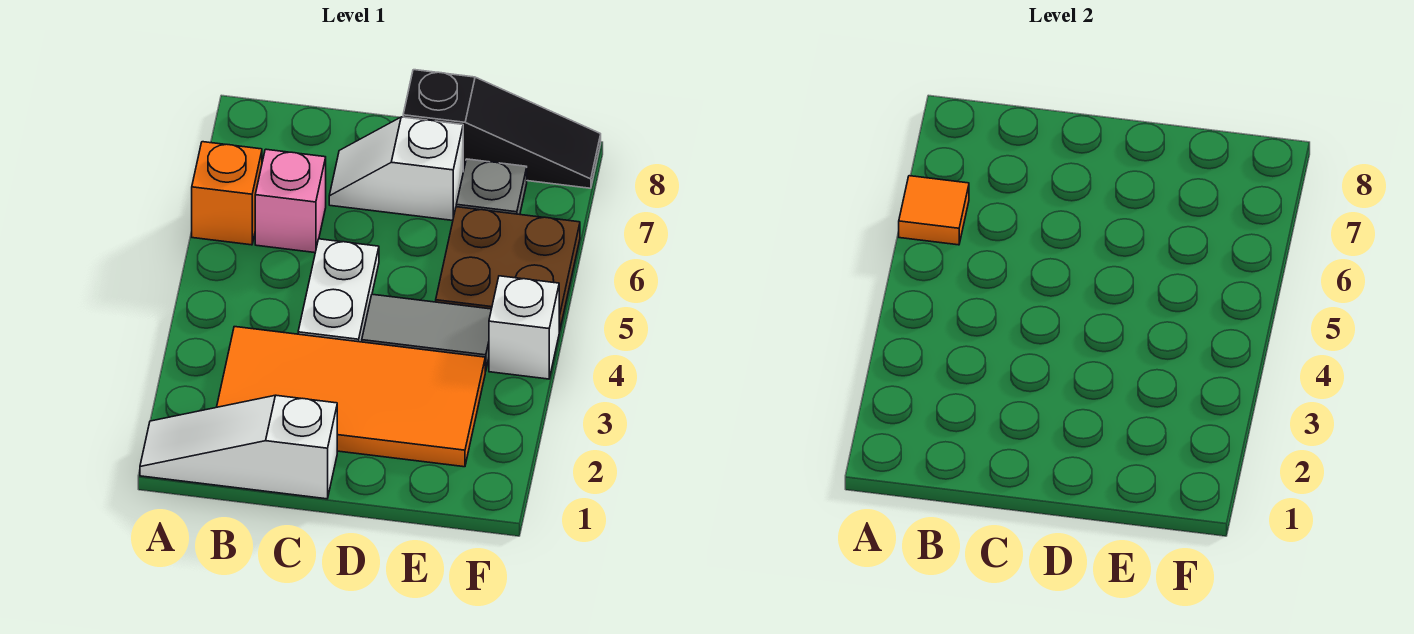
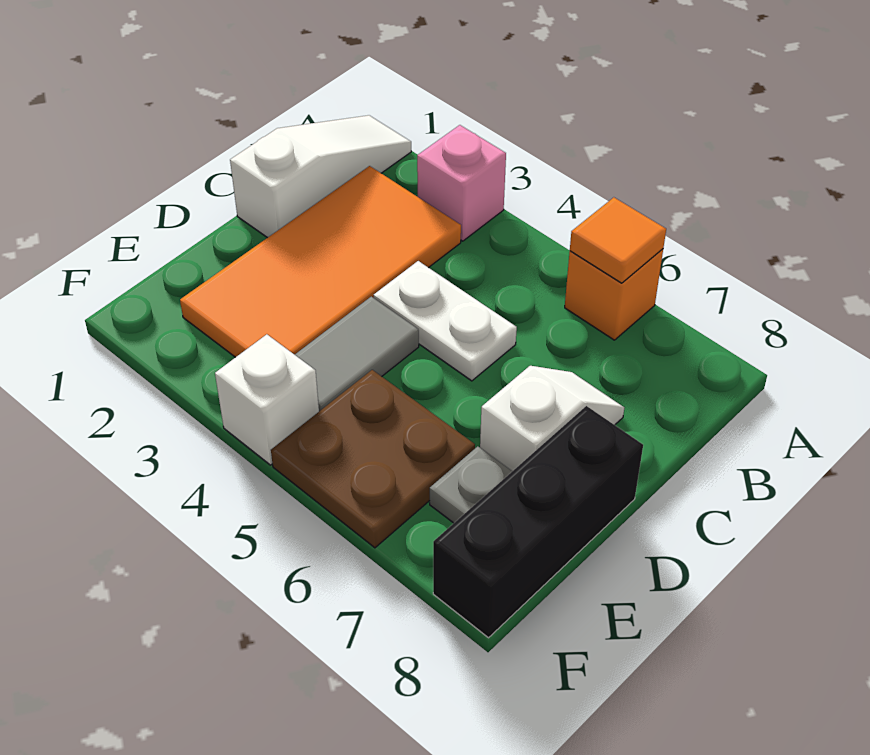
pink brick B6 level 1 -> pink brick A3 level 1
black slope D8:F8 level 1 top D -> black brick D8:F8 level 1

